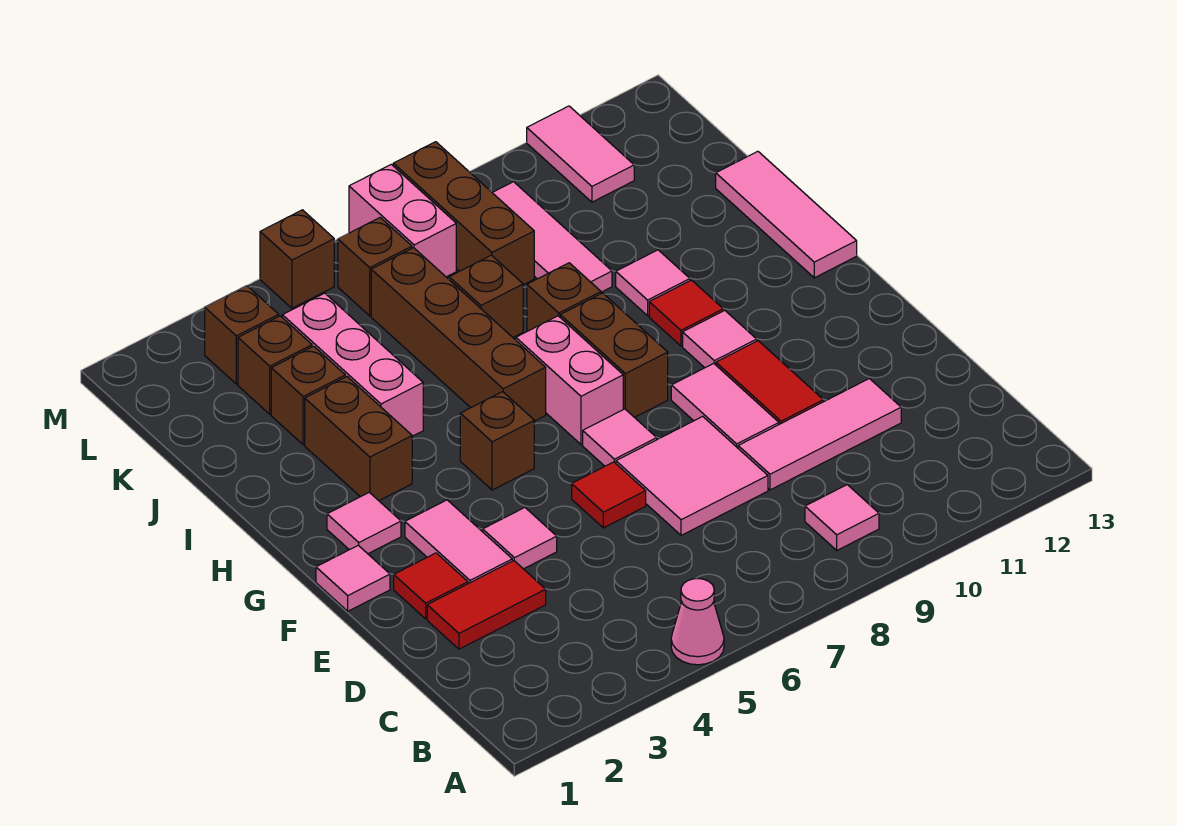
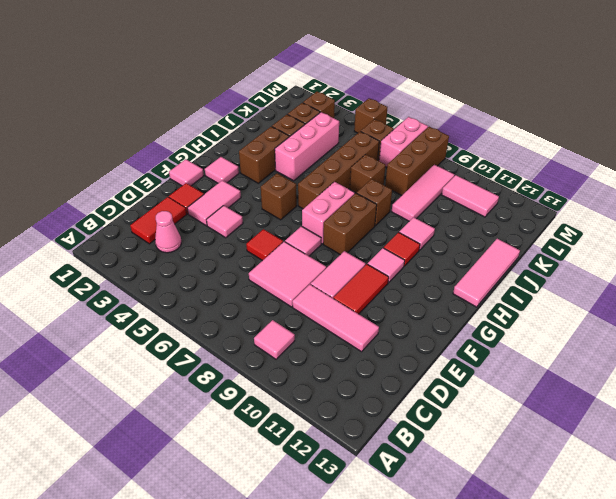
pink cone A5 level 1 -> pink cone C3 level 1
red tile D2:D3 level 1 -> red tile C2:D2 level 1
pink tile L11:M11 level 1 -> pink tile L10:L11 level 1

